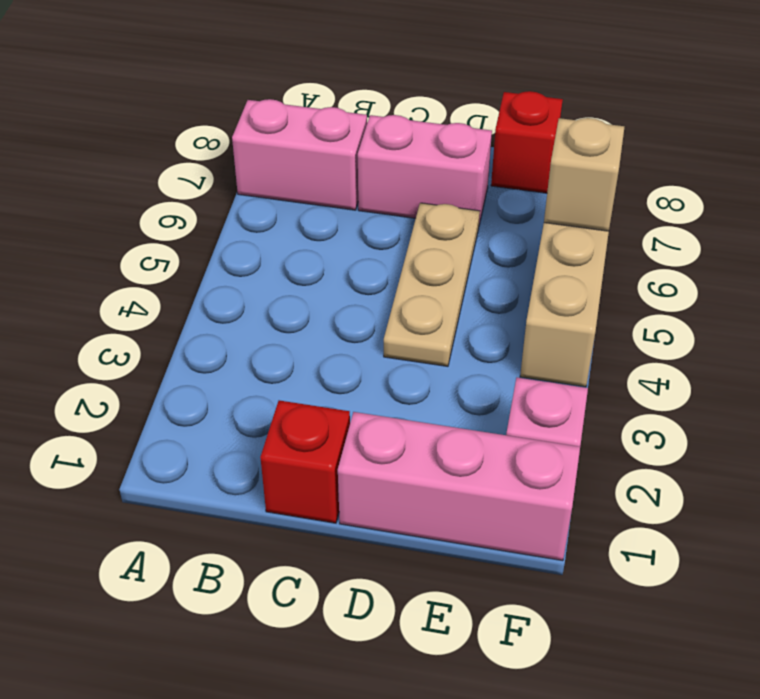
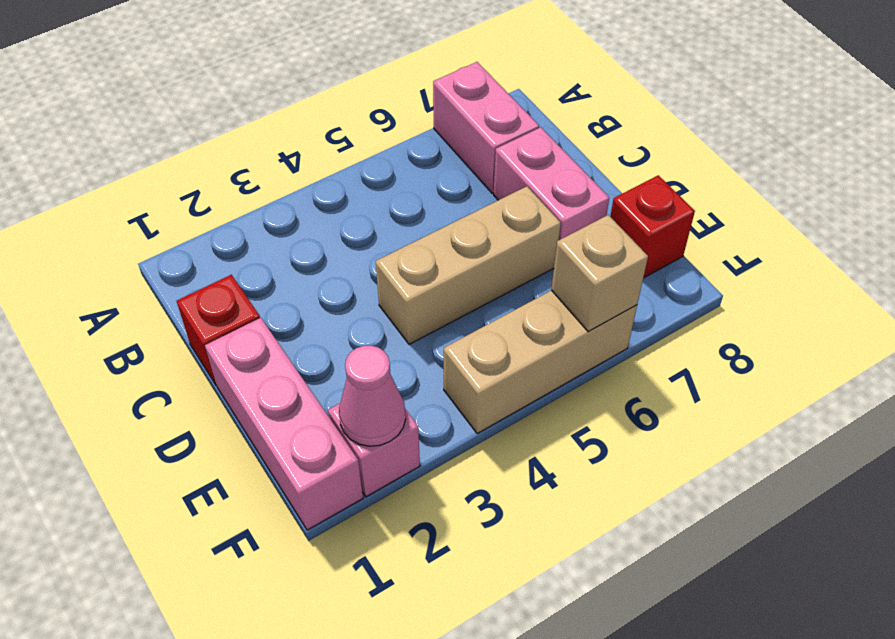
tan plate D4:D6 level 1 -> tan brick D4:D6 level 1
none -> pink cone F2 level 2

